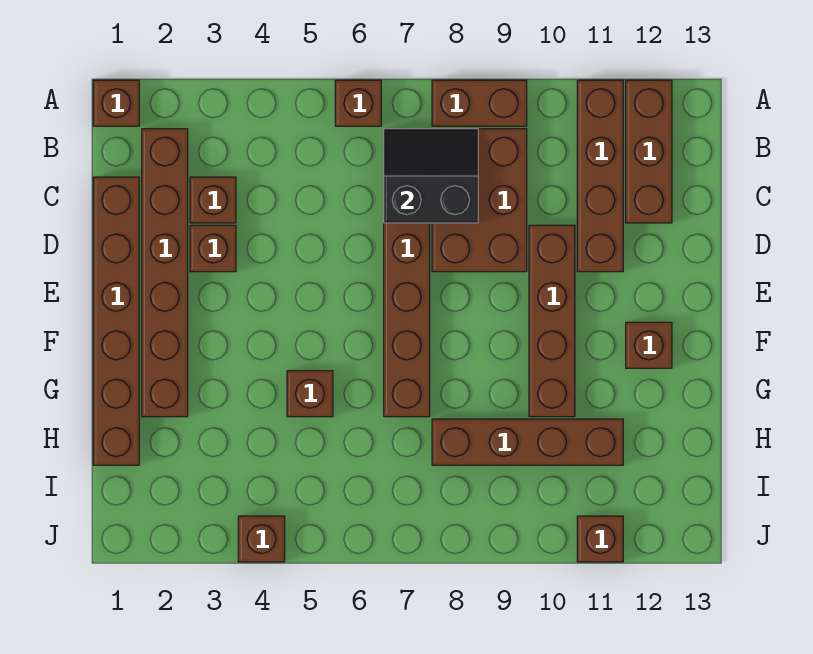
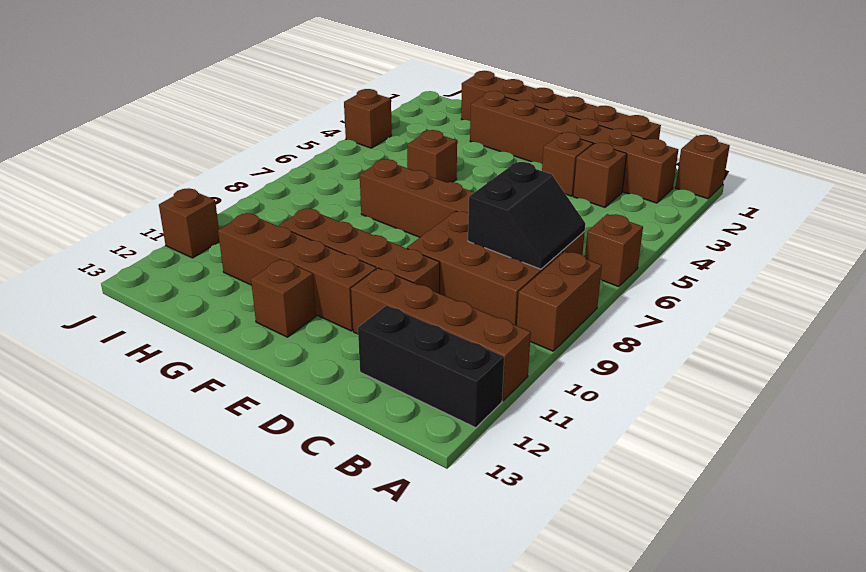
brown brick A12:C12 level 1 -> black brick A12:C12 level 1
brown brick H8:H11 level 1 -> brown brick E11:H11 level 1

